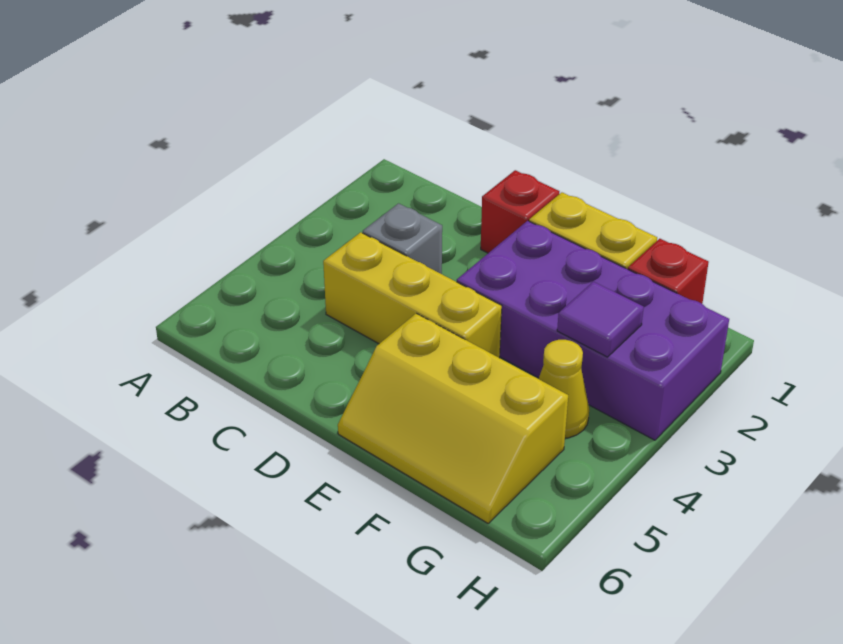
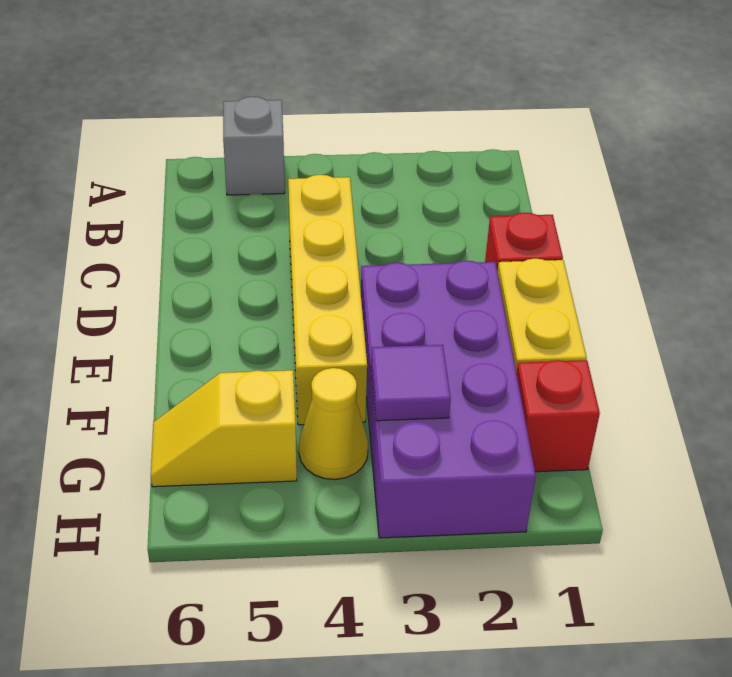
grey brick C3 level 1 -> grey brick A5 level 1
yellow brick C4:E4 level 1 -> yellow brick C4:F4 level 1
yellow slope E5:G6 level 1 top 5 -> yellow slope G5:G6 level 1 top 5

